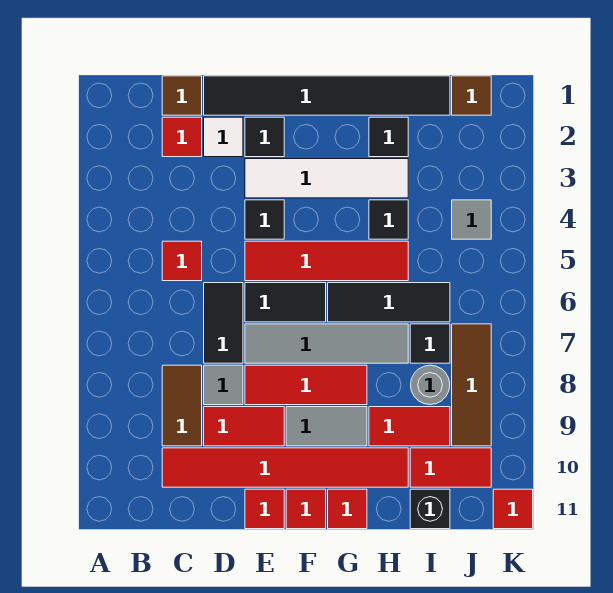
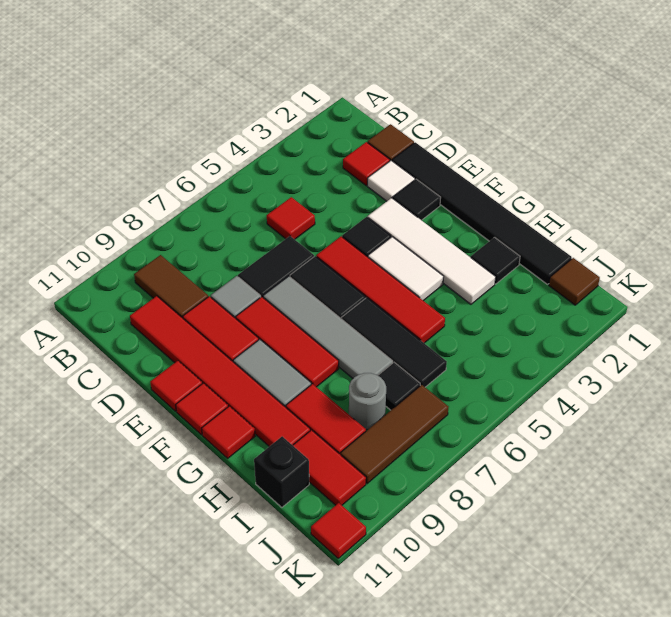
brown tile C8:C9 level 1 -> brown tile B9:C9 level 1
none -> white tile F4:G4 level 1
black tile H4 level 1 -> none
grey tile J4 level 1 -> none

